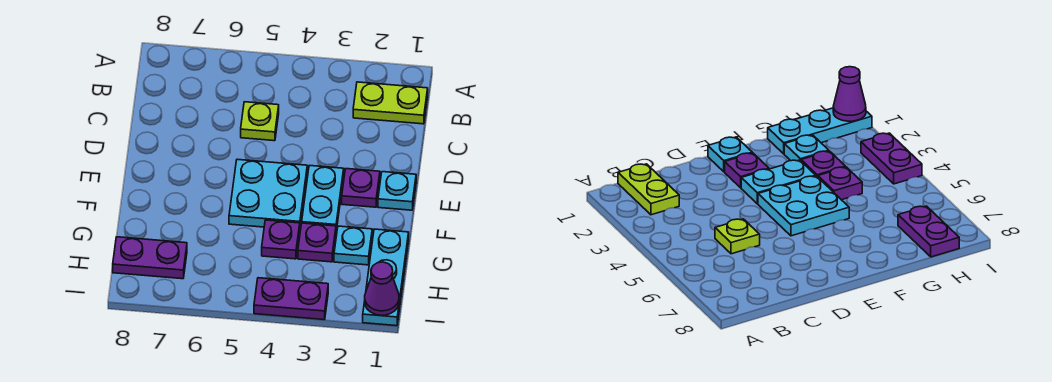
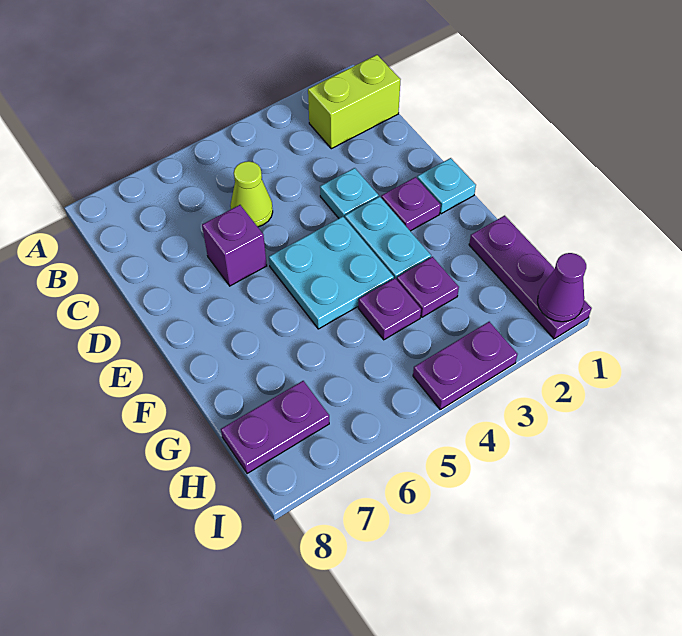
lime plate B1:B2 level 1 -> lime brick B1:B2 level 1
lime plate C5 level 1 -> lime cone C5 level 1
none -> purple brick D6 level 1
cyan plate G1:I1 level 1 -> purple plate G1:I1 level 1
cyan plate G2 level 1 -> cyan plate D3 level 1

